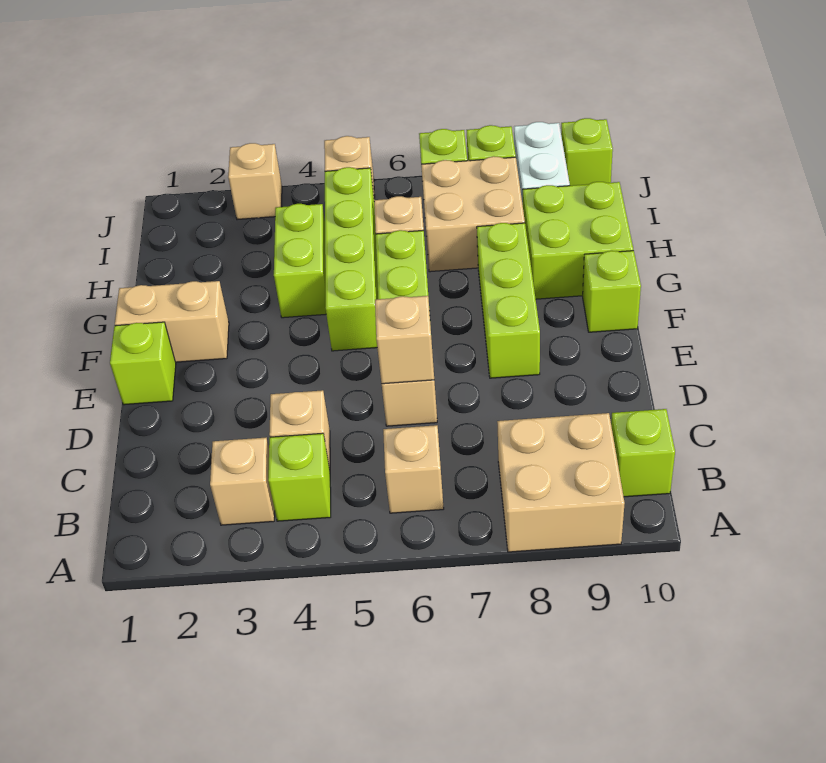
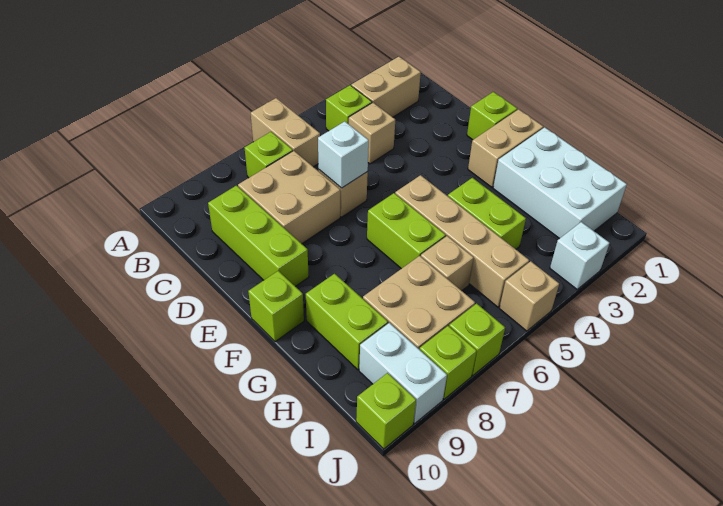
tan brick A8:B9 level 1 -> tan brick C7:D8 level 1
tan brick B3 level 1 -> tan brick B2:B3 level 1
tan brick B6 level 1 -> tan brick A6:B6 level 1
lime brick B10 level 1 -> lime brick B7 level 1
tan brick D6 level 2 -> white brick D6 level 2
lime brick E8:G8 level 1 -> lime brick C9:E9 level 1
lime brick F5:I5 level 1 -> tan brick F5:I5 level 1
none -> white brick G1:I2 level 1
lime brick G9:H10 level 1 -> lime brick G9:H9 level 1
tan brick J3 level 1 -> white brick J3 level 1

